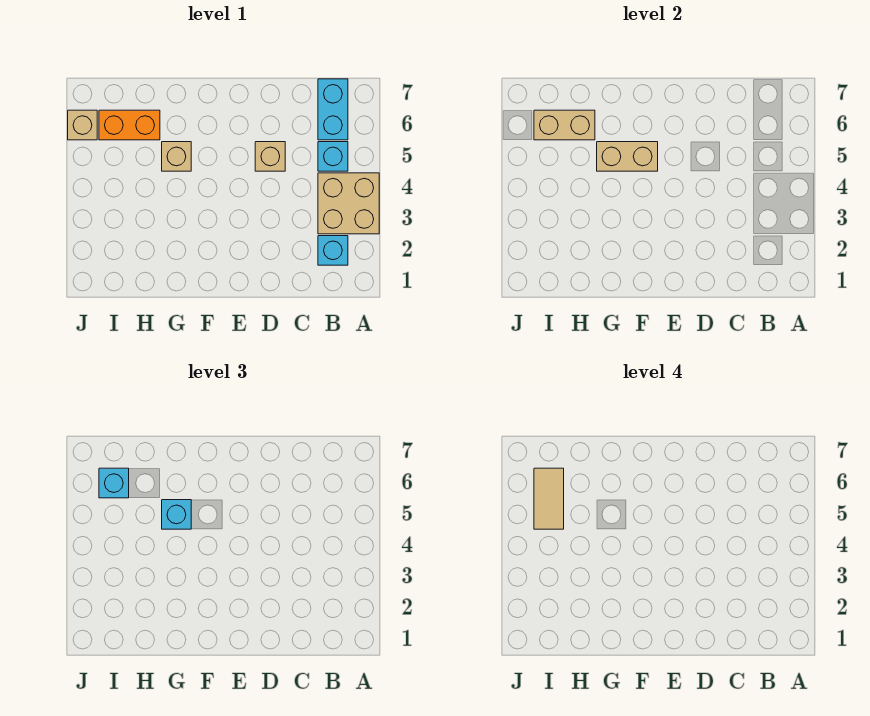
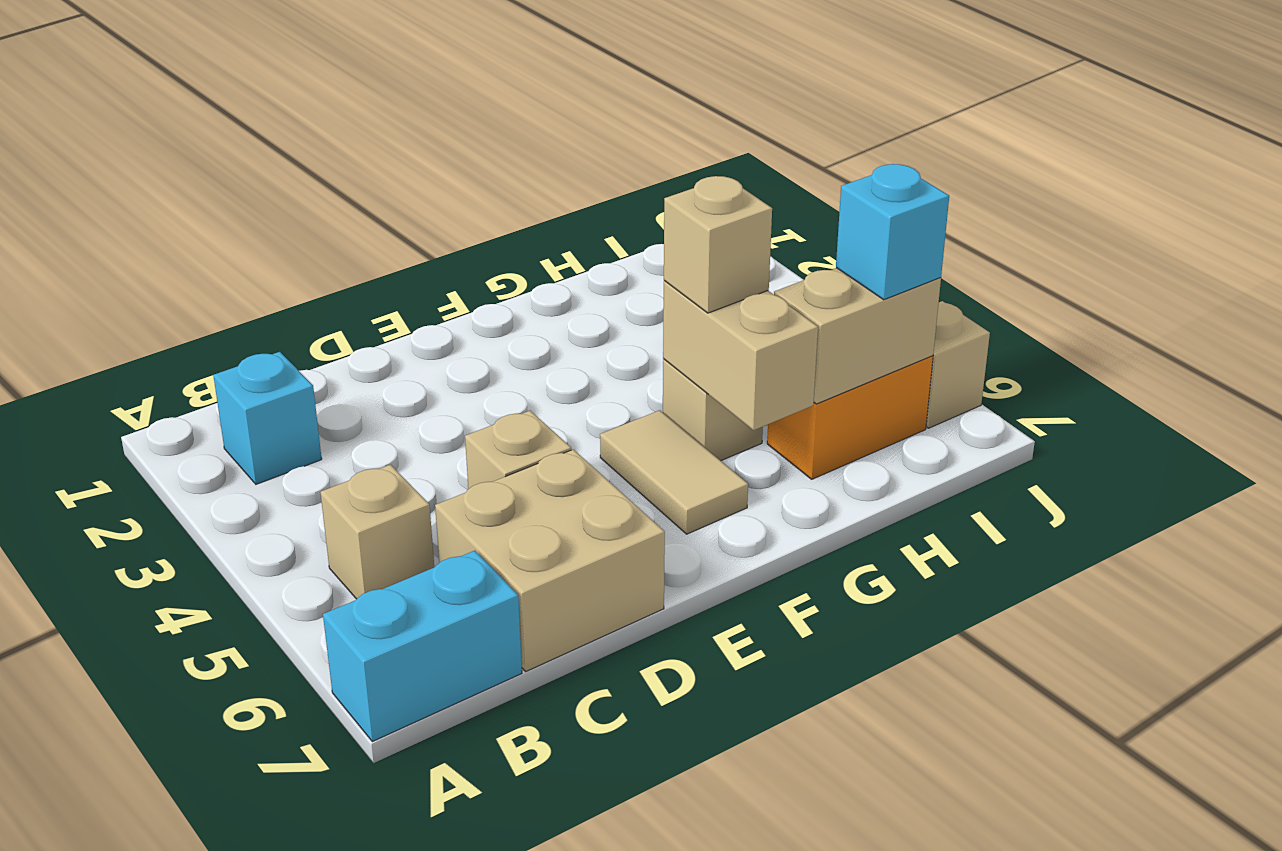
tan brick A3:B4 level 1 -> tan brick C6:D7 level 1
cyan brick B5 level 1 -> tan brick B5 level 1
cyan brick B6:B7 level 1 -> cyan brick A7:B7 level 1
tan brick F5:G5 level 2 -> tan brick G5:G6 level 2
cyan brick G5 level 3 -> tan brick G5 level 3
tan tile I5:I6 level 4 -> tan tile F5:F6 level 1

